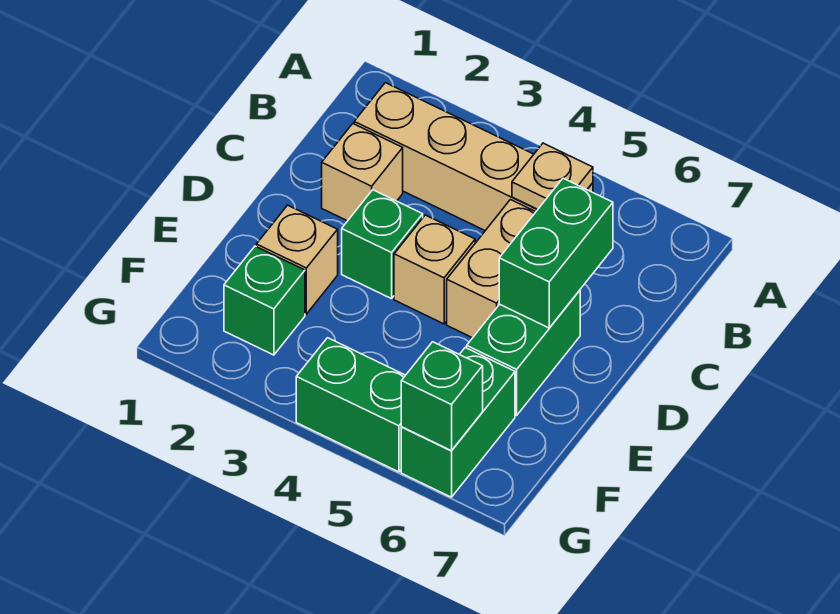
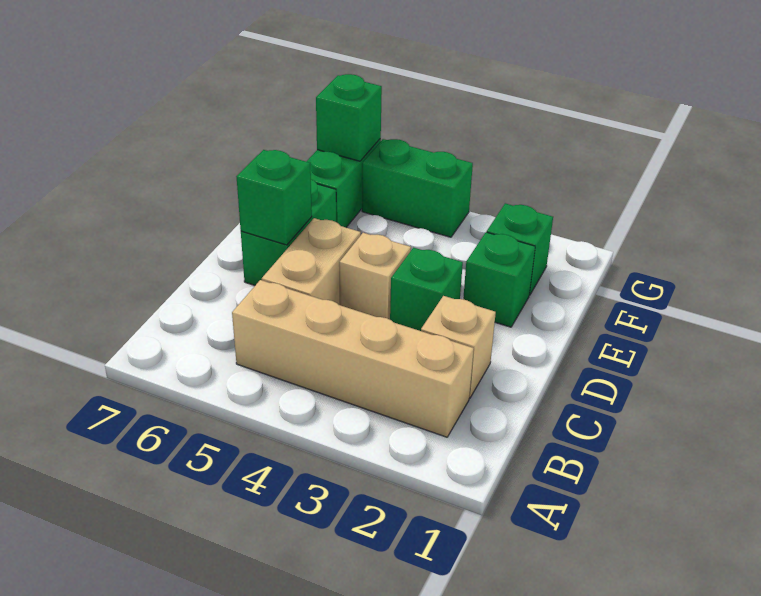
tan plate B5 level 2 -> none
green brick C6:D6 level 2 -> green brick D6 level 2
tan brick E2 level 1 -> green brick E2 level 1

